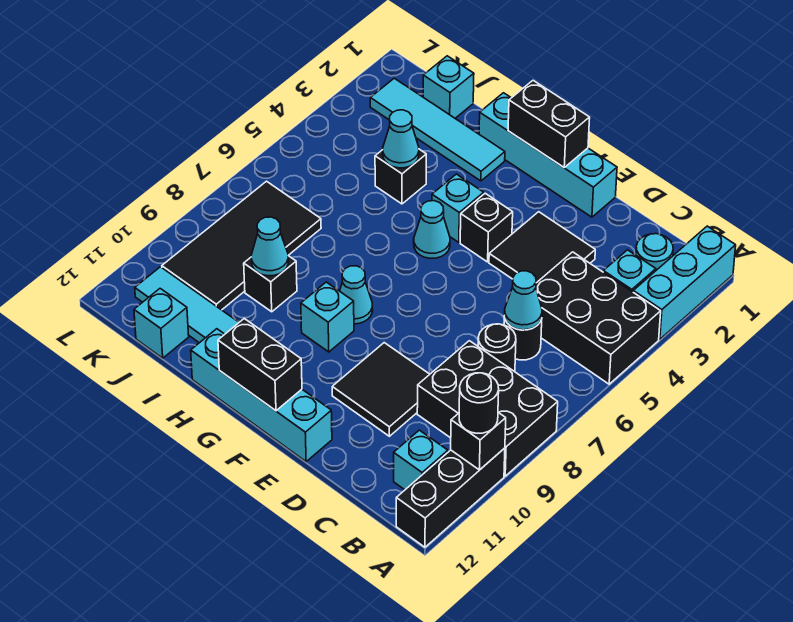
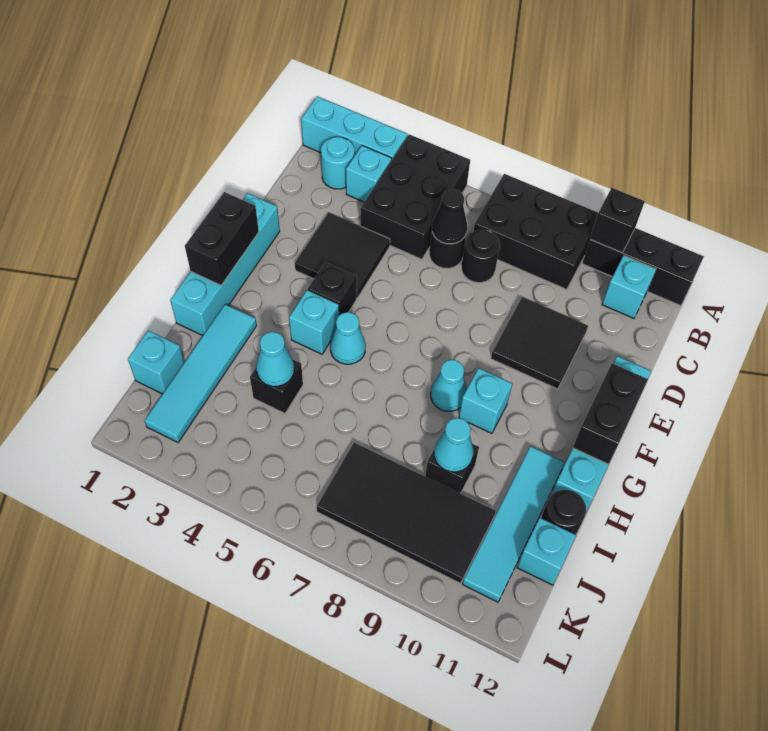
black brick A8:C9 level 1 -> black brick A7:B9 level 1
black round brick A10 level 3 -> black round brick I12 level 1
cyan cone C6 level 2 -> black cone C6 level 2

